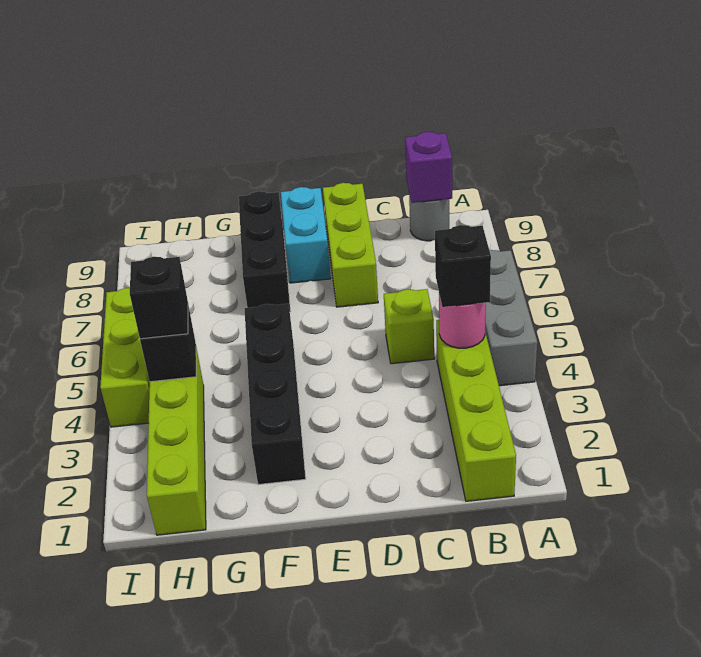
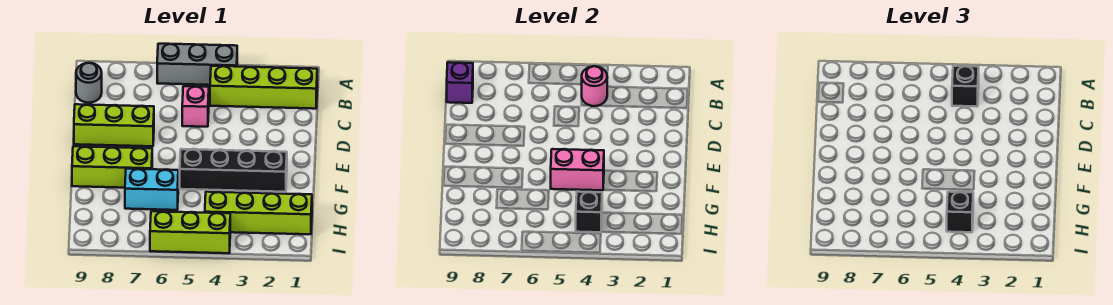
lime brick C5 level 1 -> pink brick C5 level 1
cyan brick E8:E9 level 1 -> cyan brick G6:G7 level 1
none -> pink brick F4:F5 level 2
black brick F7:F9 level 1 -> lime brick F7:F9 level 1

